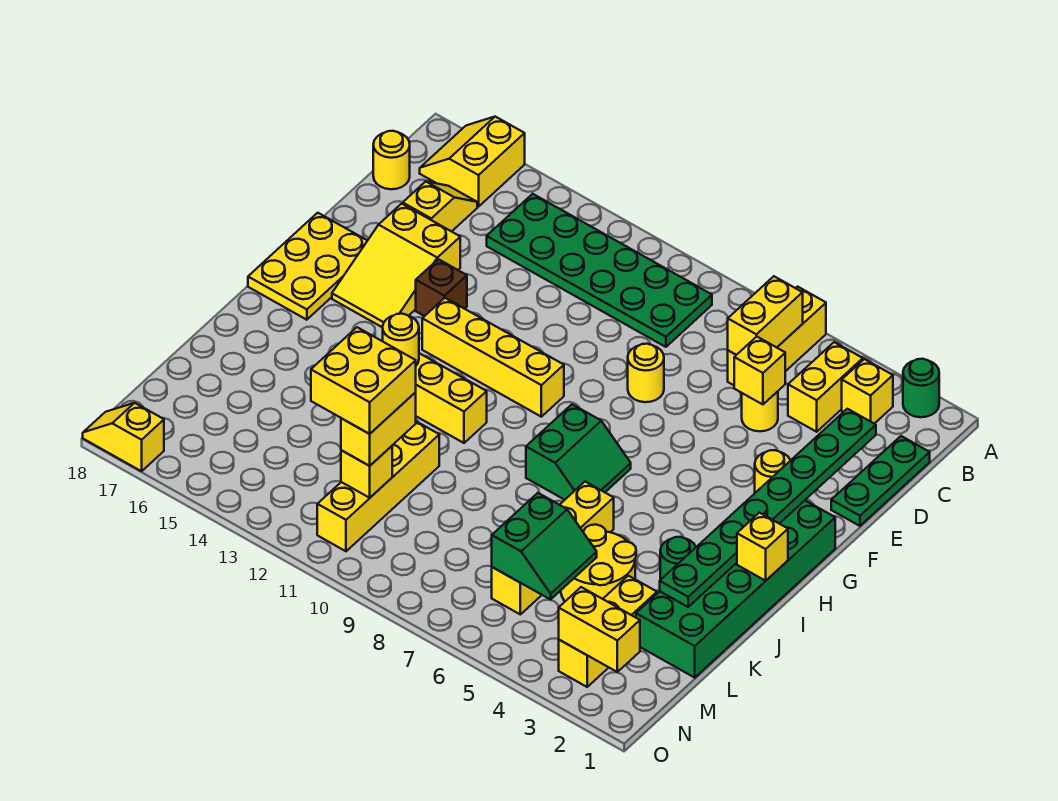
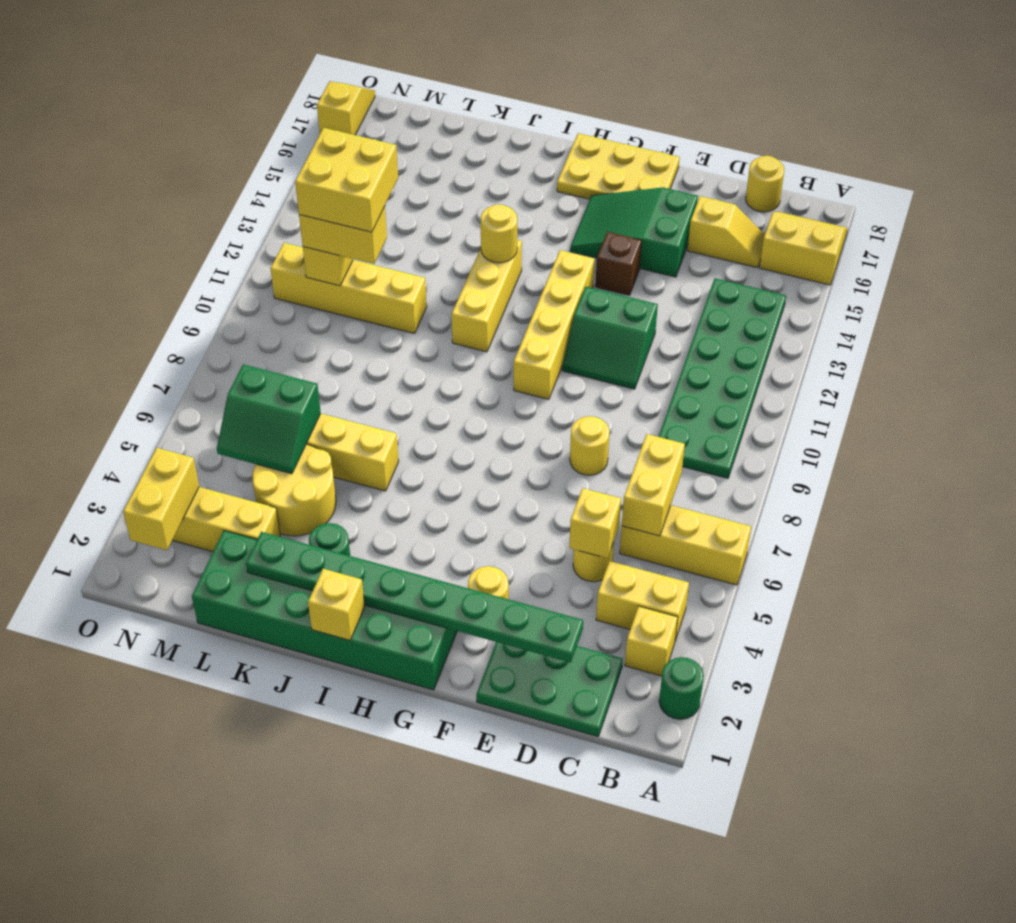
yellow brick B6:C6 level 2 -> yellow brick C6:C7 level 2
green plate C1:E1 level 1 -> green plate C1:E2 level 1
yellow slope E15:G16 level 1 top E -> green slope E15:G16 level 1 top E
green slope H7:I8 level 1 top 8 -> green slope E11:F12 level 1 top 12

